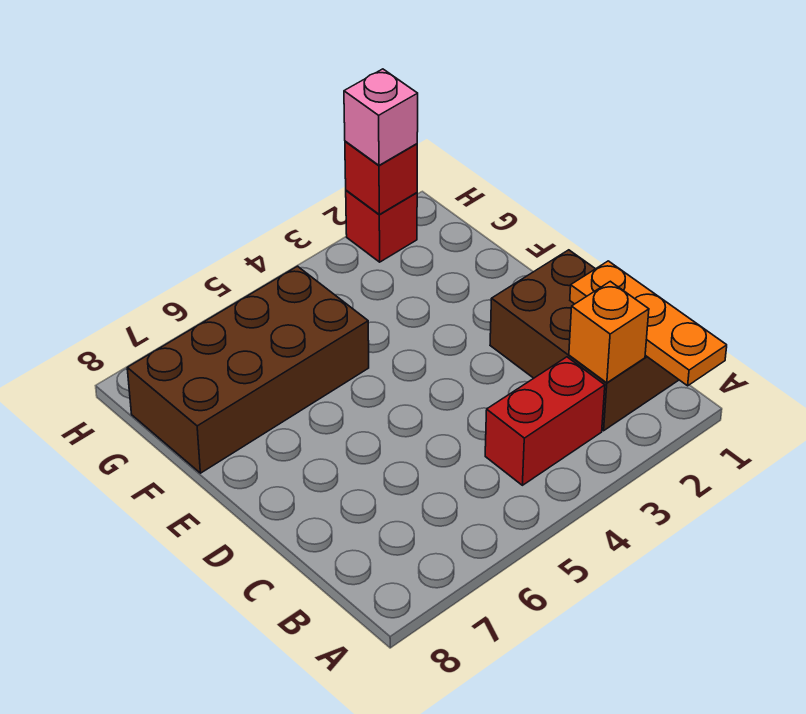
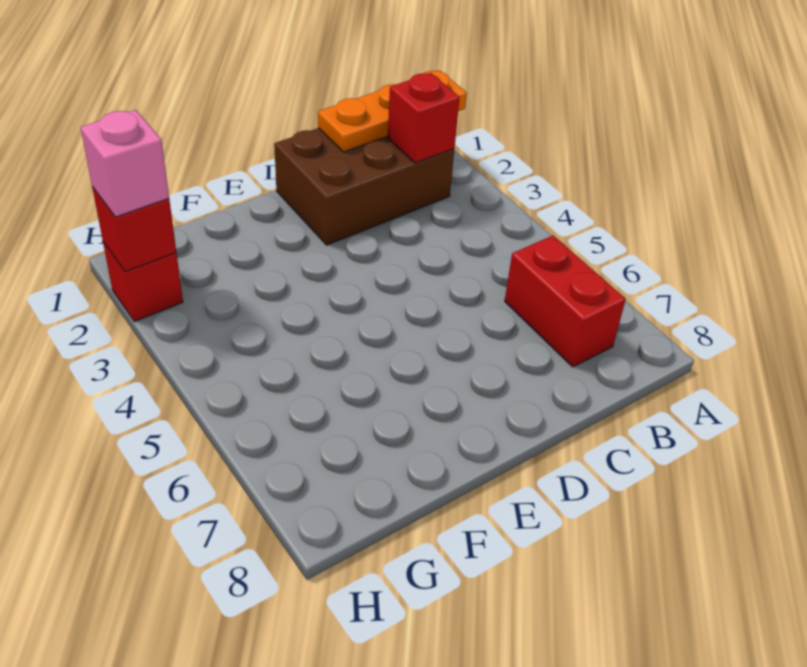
orange brick B2 level 2 -> red brick B2 level 2
red brick B3:B4 level 1 -> red brick B6:B7 level 1
brown brick F5:G8 level 1 -> none

